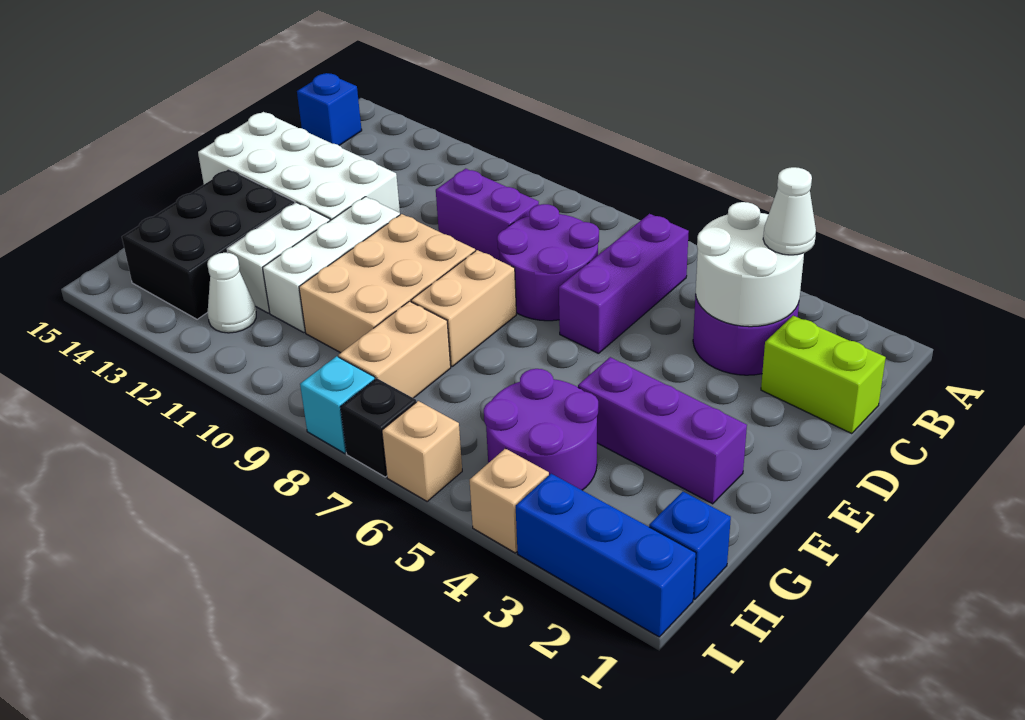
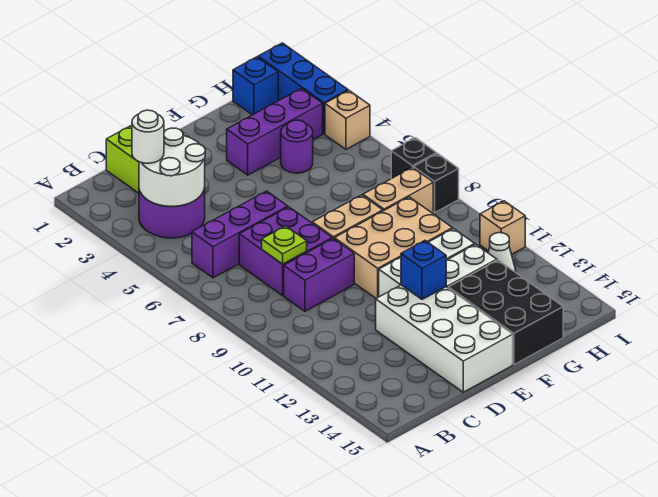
white cone B3 level 3 -> white round brick B3 level 3
blue brick B15 level 1 -> blue brick E12 level 2
purple round brick C7:D8 level 1 -> purple brick C7:D8 level 1
none -> lime plate C8 level 2
purple brick C9:C10 level 1 -> purple brick C9:D9 level 1
purple brick F2:F4 level 1 -> purple brick F3:H3 level 1
black brick F13:H14 level 1 -> black brick F13:G15 level 1
purple round brick G4:H5 level 1 -> purple round brick G4 level 1
tan brick I6 level 1 -> tan brick I11 level 1
cyan brick I8 level 1 -> black brick I8 level 1

